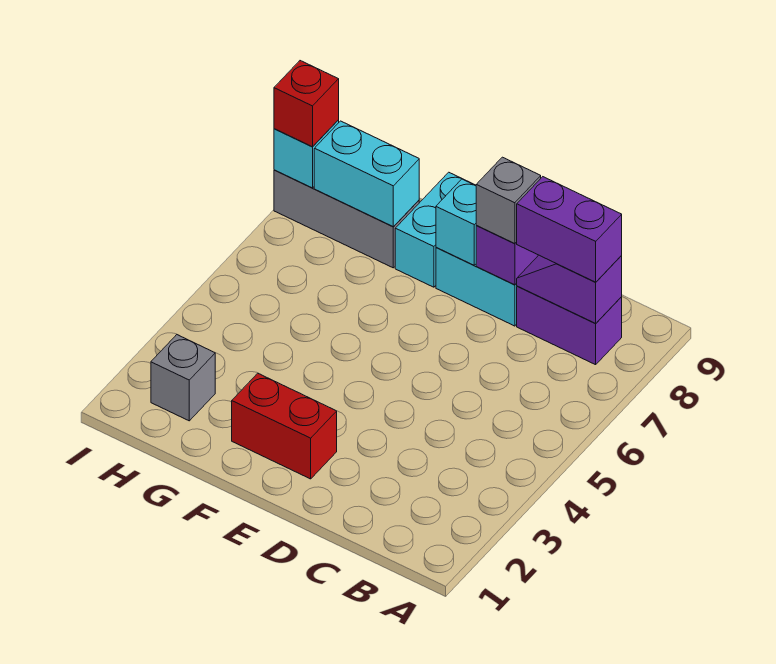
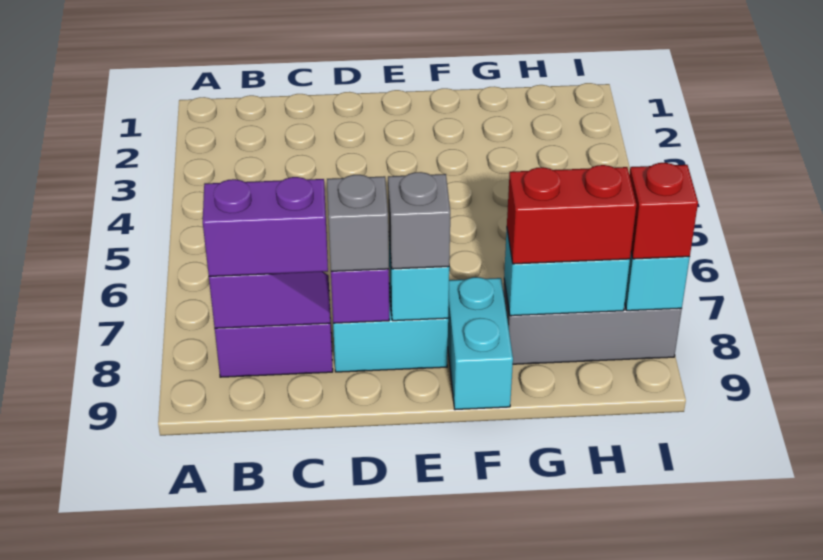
red brick E2:F2 level 1 -> red brick G8:H8 level 3
grey brick H2 level 1 -> grey brick E8 level 3

